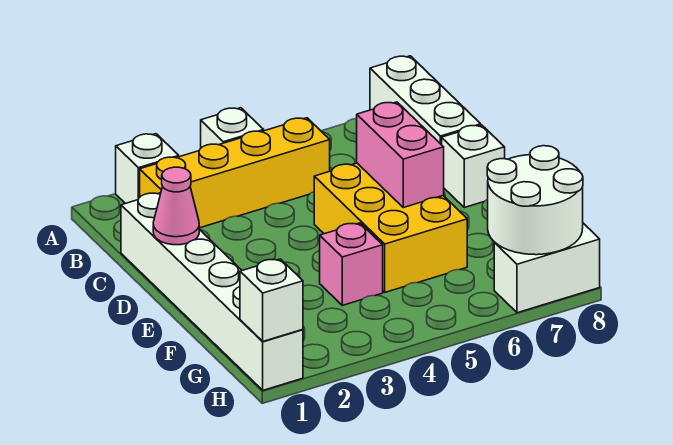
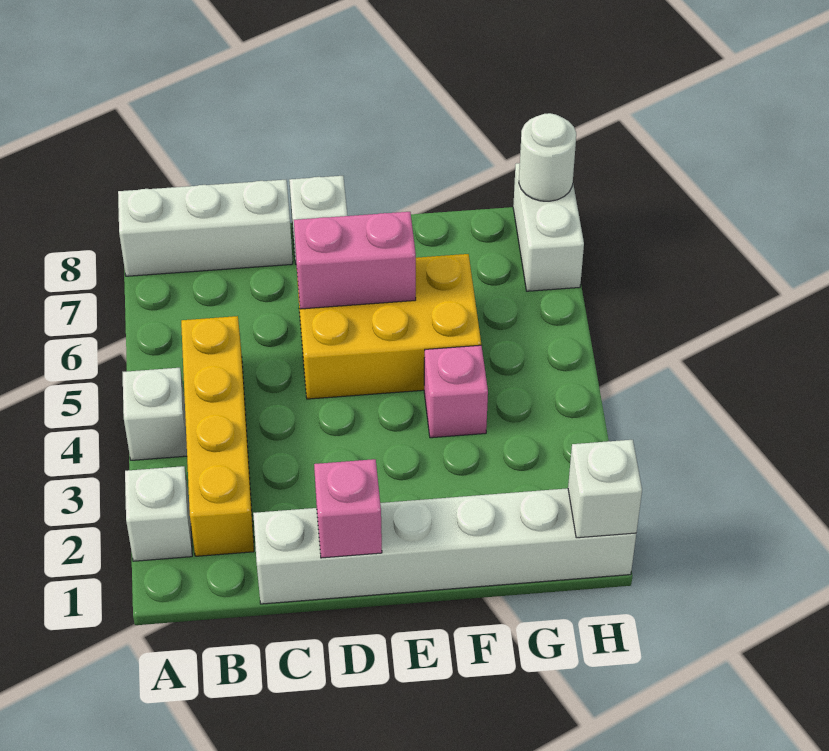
pink cone D1 level 2 -> pink brick D1 level 2
white round brick G7:H8 level 2 -> white round brick H8 level 2

